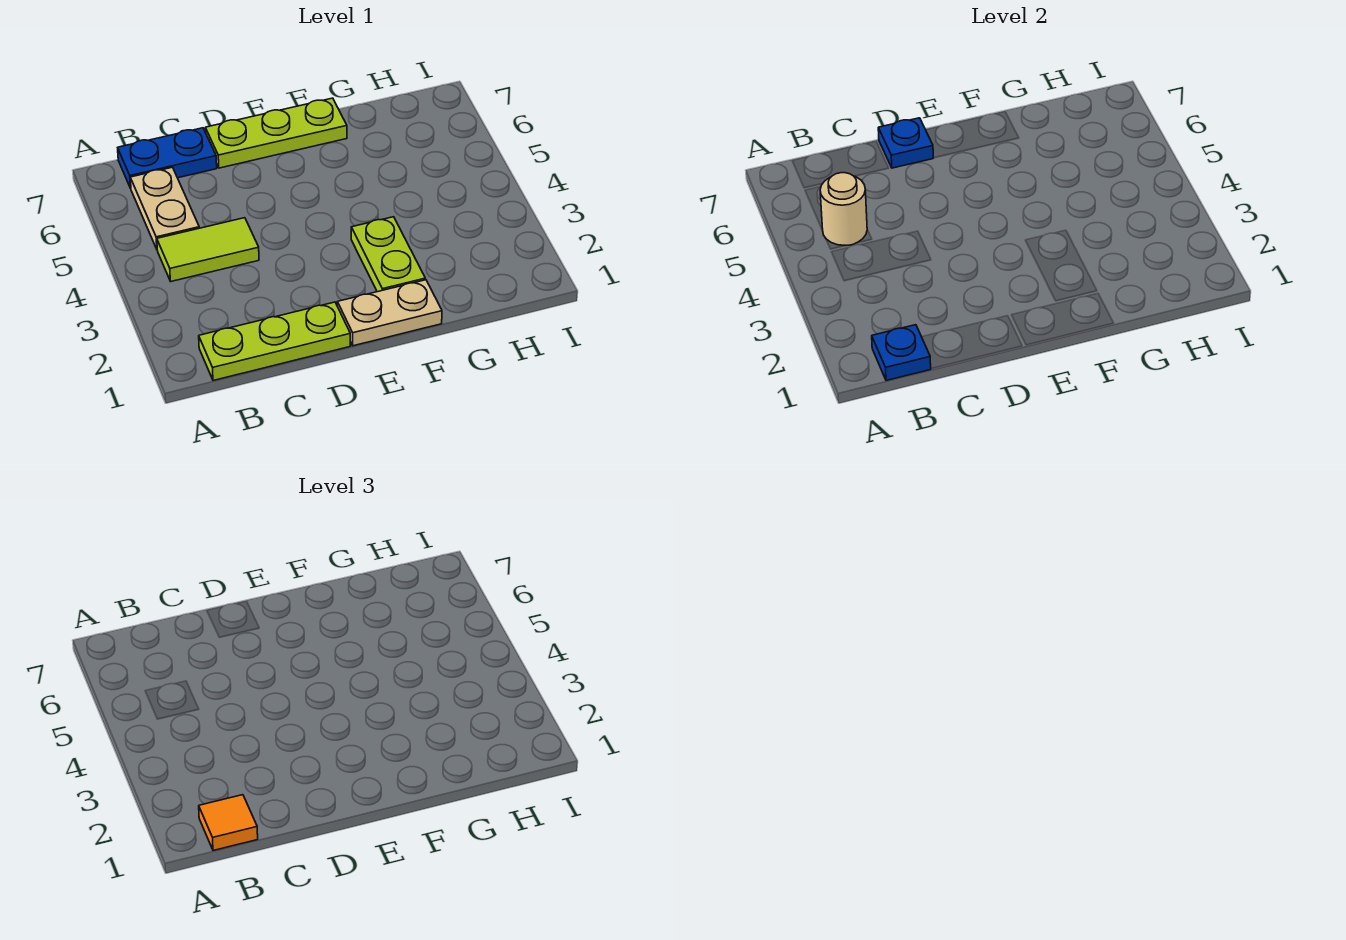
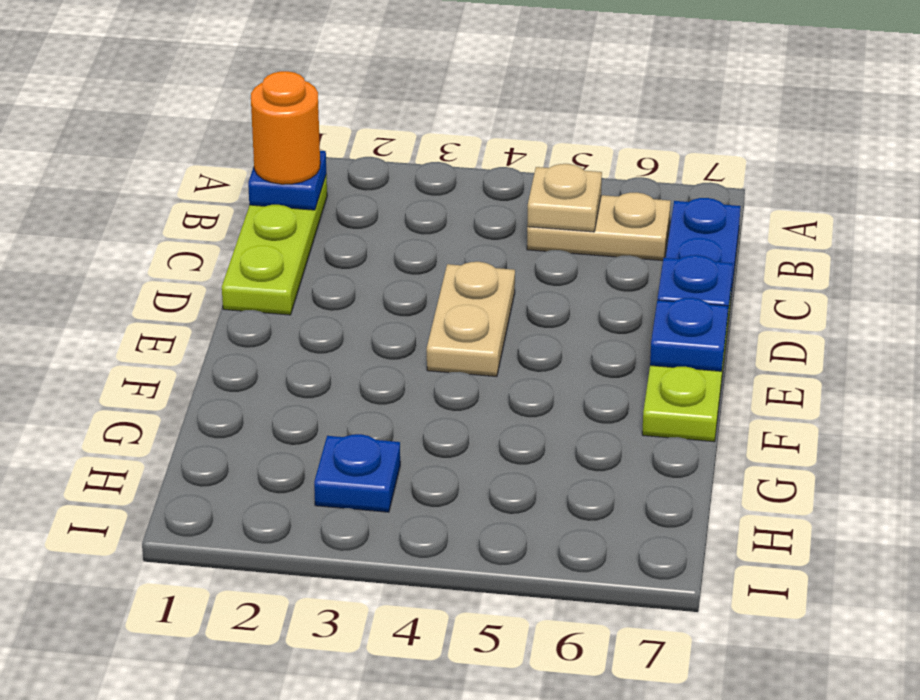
orange tile B1 level 3 -> orange round brick B1 level 3
lime tile B4:C4 level 1 -> none
tan round brick B5 level 2 -> tan plate B5 level 2
tan plate E1:F1 level 1 -> tan plate D4:E4 level 1
none -> blue plate E7 level 2
lime plate F2:F3 level 1 -> none
none -> blue plate H3 level 1

